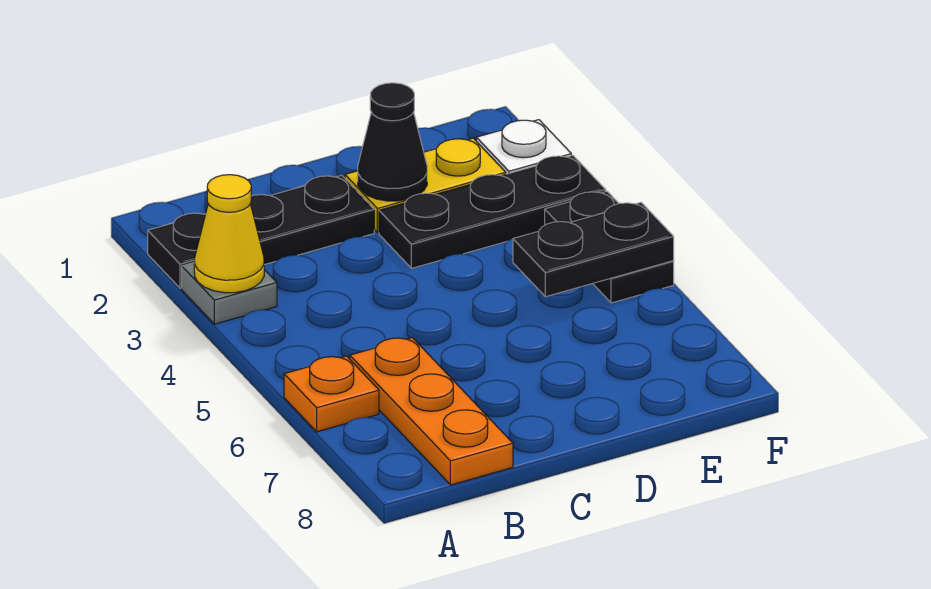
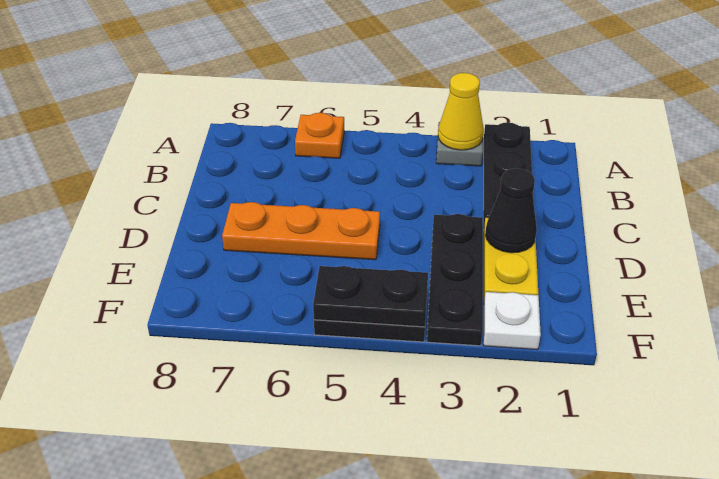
orange plate B6:B8 level 1 -> orange plate D5:D7 level 1
black plate E5:F5 level 2 -> black plate F4:F5 level 2

